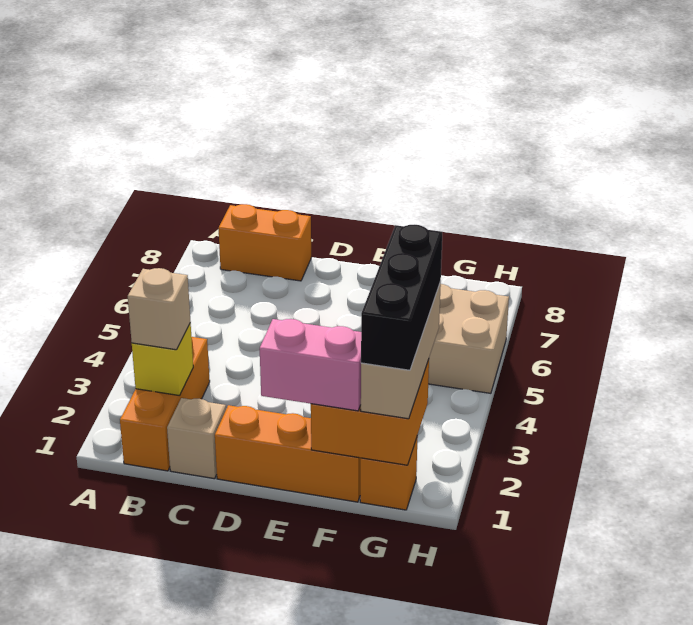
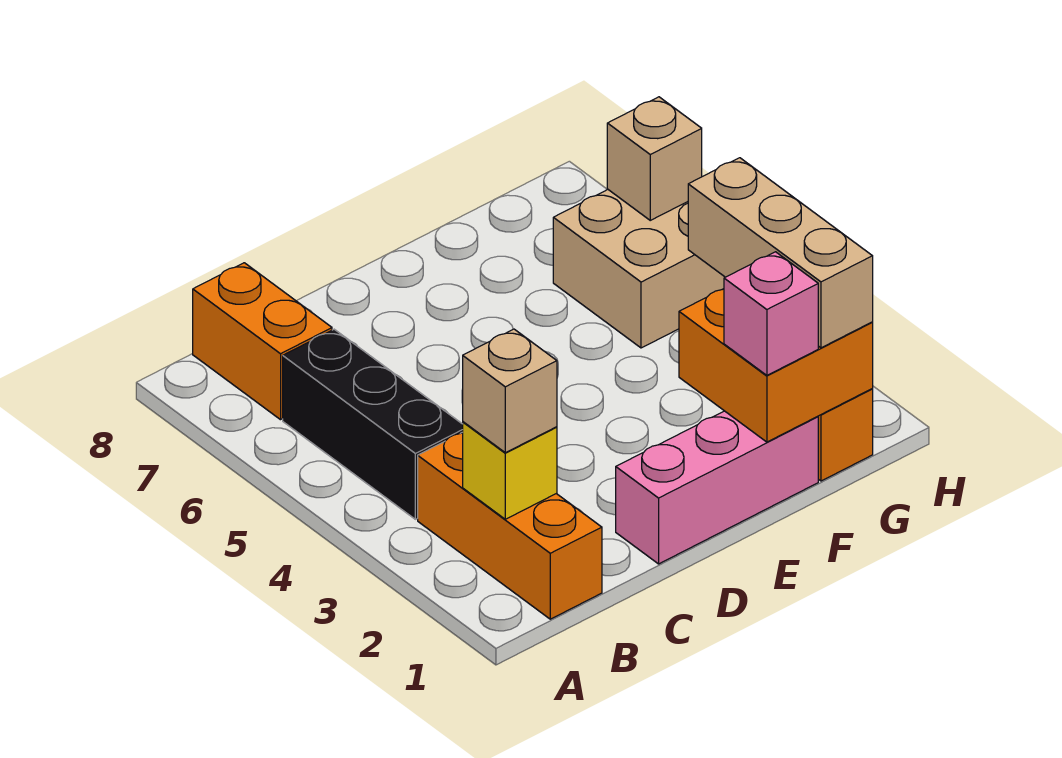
orange brick B8:C8 level 1 -> orange brick B7:B8 level 1
tan brick C1 level 1 -> tan brick H6 level 2
orange brick D1:F1 level 1 -> pink brick D1:F1 level 1
pink brick E1:F1 level 3 -> pink brick F1 level 3
black brick G1:G3 level 4 -> black brick B4:B6 level 1

